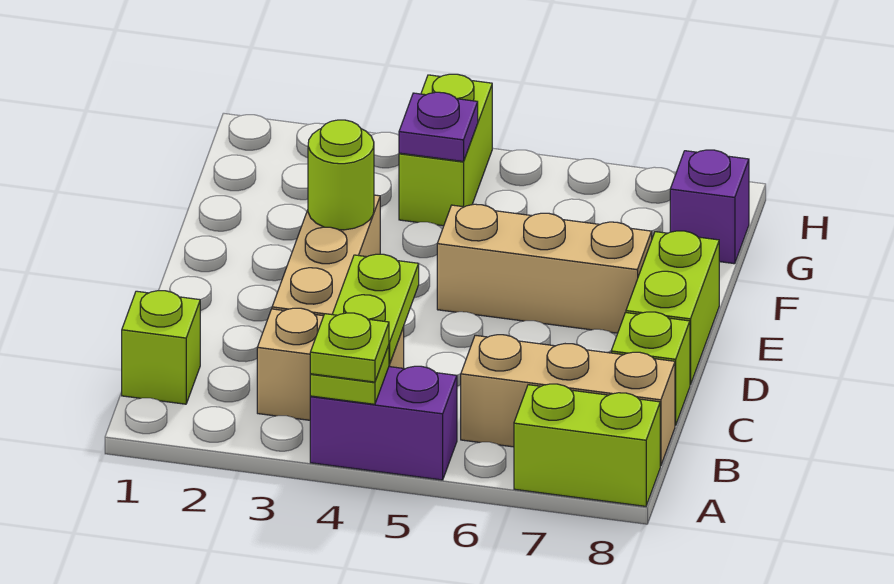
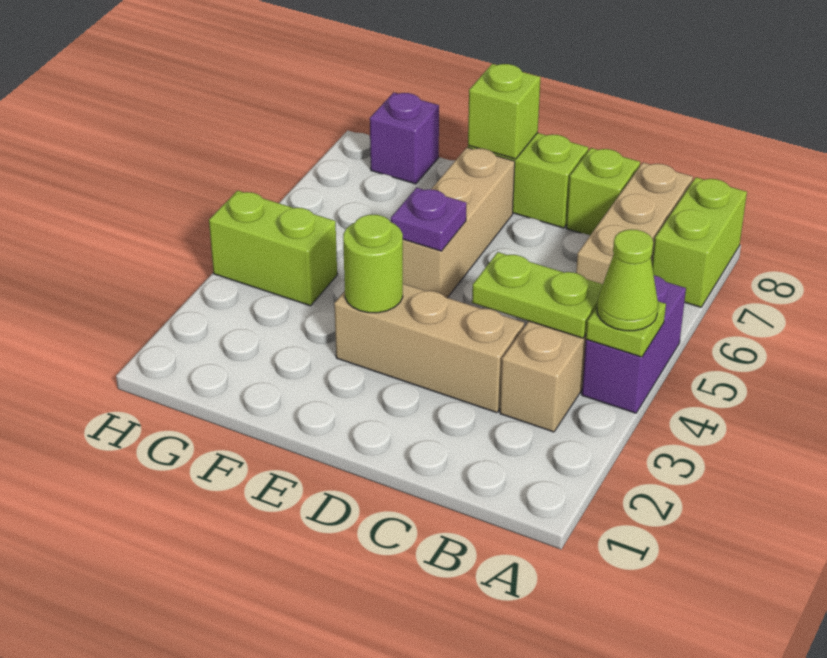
lime plate A4 level 3 -> lime cone A4 level 3
lime brick B1 level 1 -> lime brick E8 level 2
purple plate G4 level 2 -> purple plate E5 level 2

